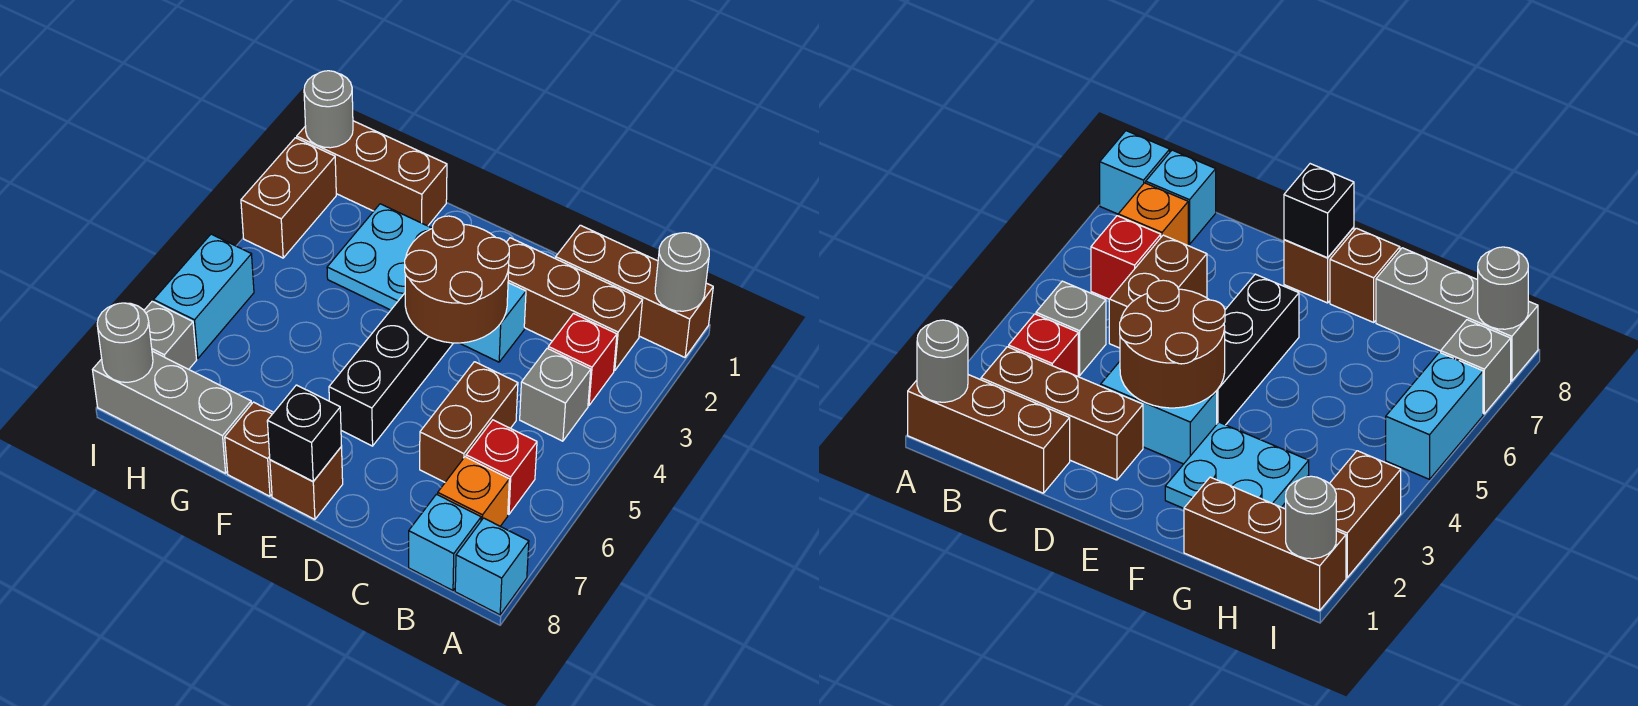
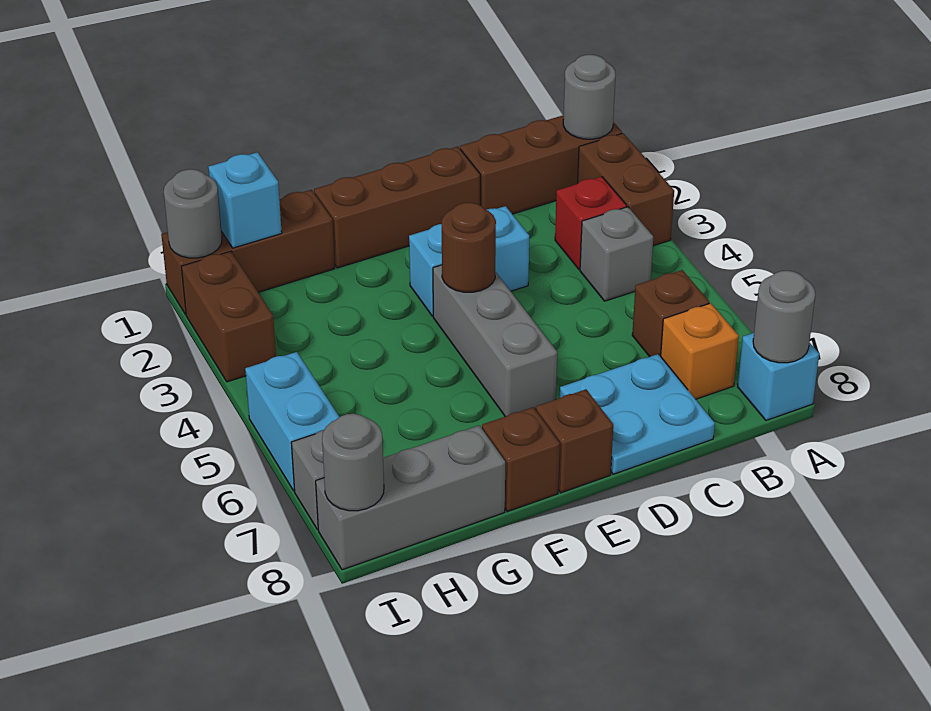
none -> grey round brick A8 level 2
brown brick B2:D2 level 1 -> brown brick D1:F1 level 1
red brick B6 level 1 -> brown brick B6 level 1
cyan brick B8 level 1 -> cyan brick H1 level 2
brown brick C5:C6 level 1 -> brown brick A2:A3 level 1
brown round brick D3:E4 level 2 -> brown round brick E4 level 2
black brick E4:E6 level 1 -> grey brick E4:E6 level 1
black brick E8 level 2 -> none
cyan plate F2:G3 level 1 -> cyan plate C7:D8 level 1

